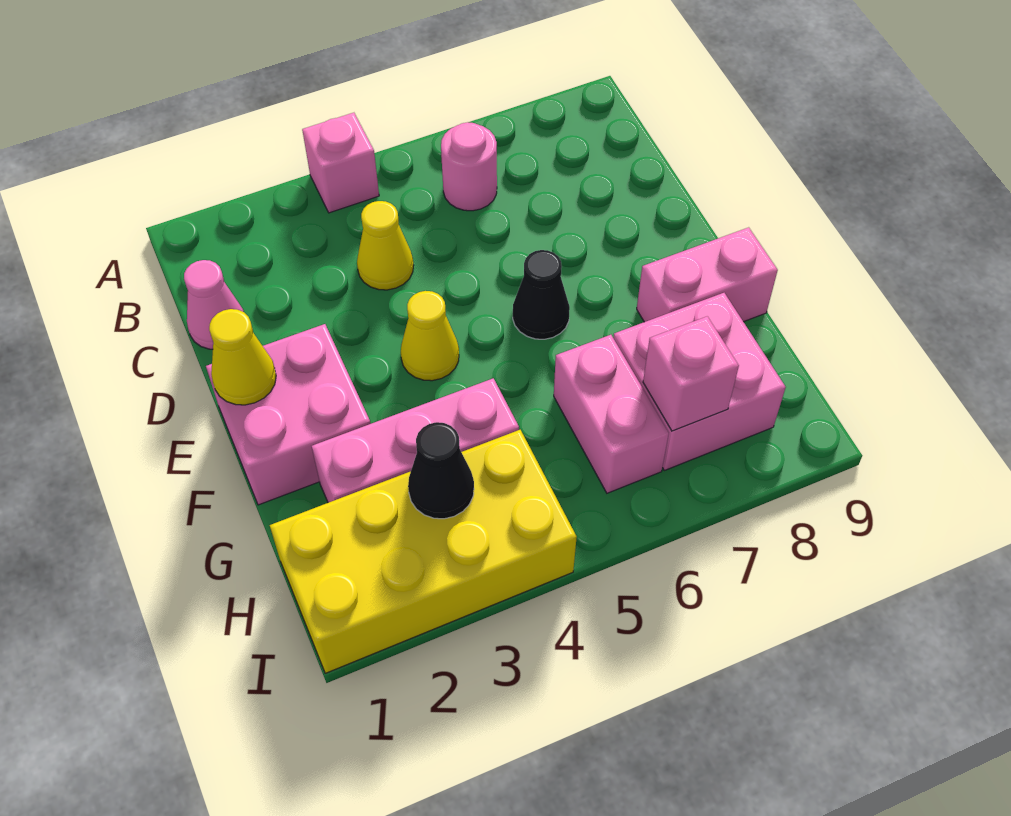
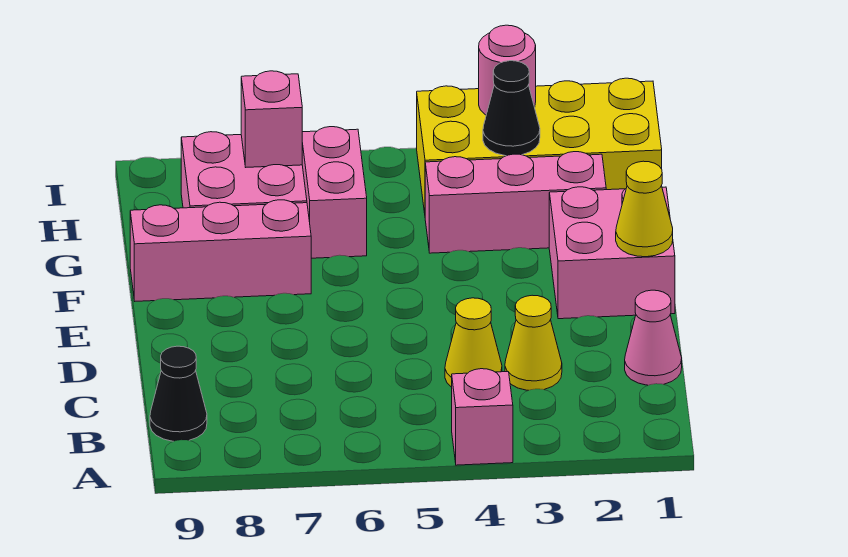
pink round brick B6 level 1 -> pink round brick I3 level 2
yellow cone E4 level 1 -> yellow cone C3 level 1
black cone E6 level 1 -> black cone B9 level 1
pink brick F8:F9 level 1 -> pink brick F7:F9 level 1

